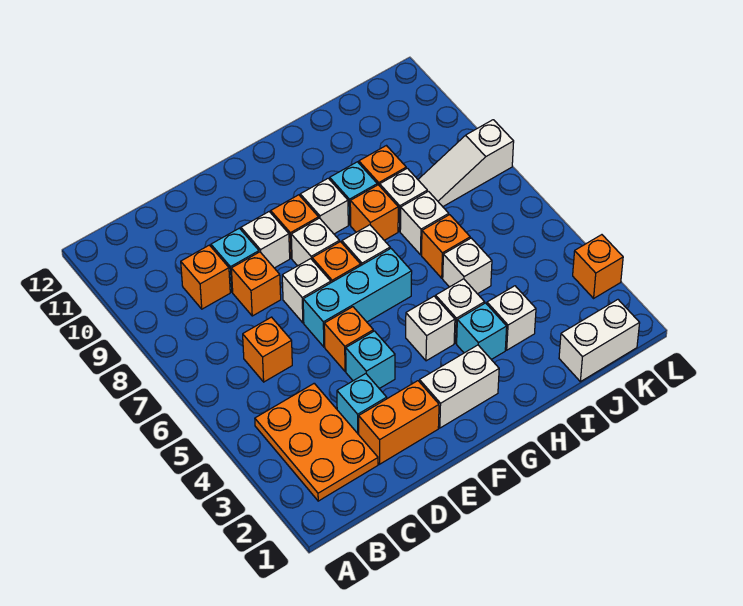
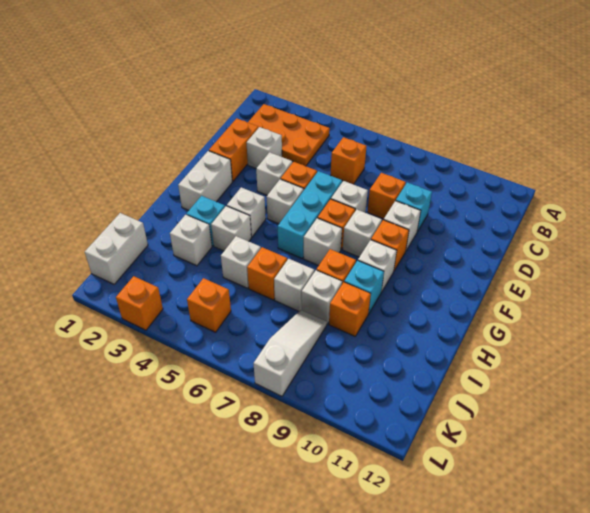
orange brick C9 level 1 -> orange brick K5 level 1
cyan brick D3 level 1 -> white brick D3 level 1
cyan brick E4 level 1 -> white brick E4 level 1
none -> white brick F5 level 1

